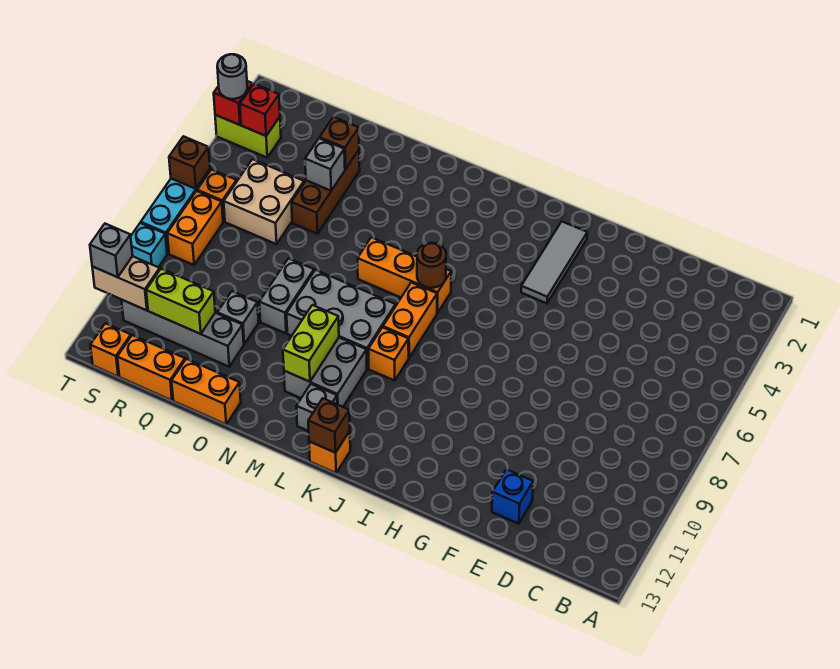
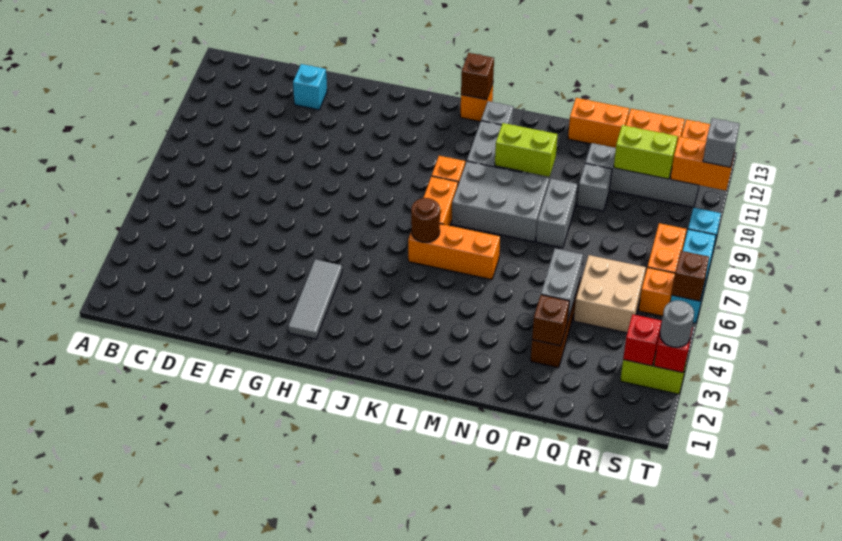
blue brick E12 level 1 -> cyan brick E12 level 1
lime brick M10:M11 level 2 -> lime brick M10:N10 level 2
grey brick P4 level 2 -> grey brick P4:P5 level 2
tan brick S11:T11 level 2 -> orange brick S11:T11 level 2

